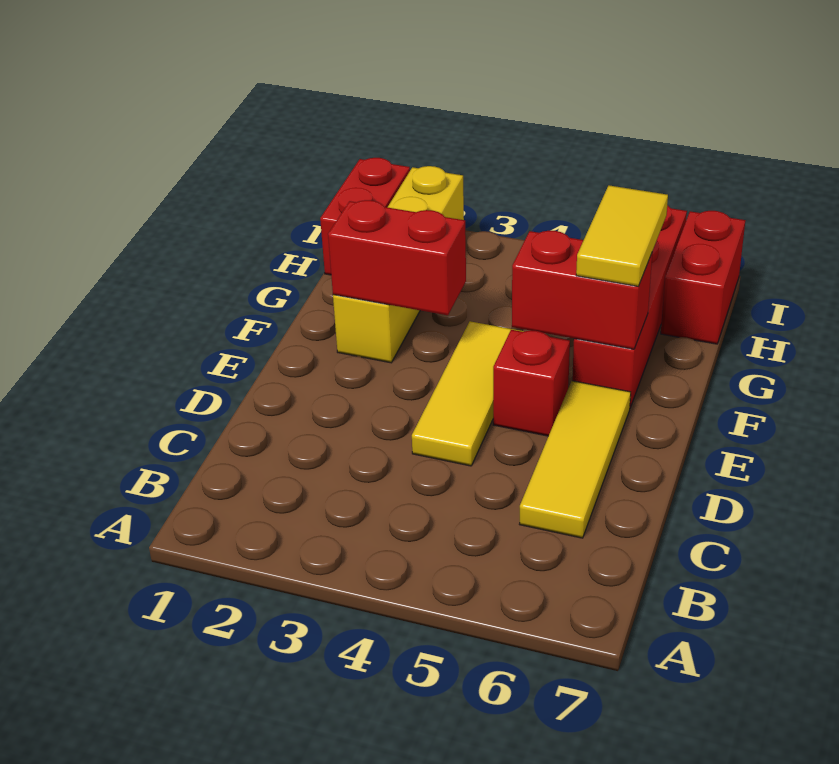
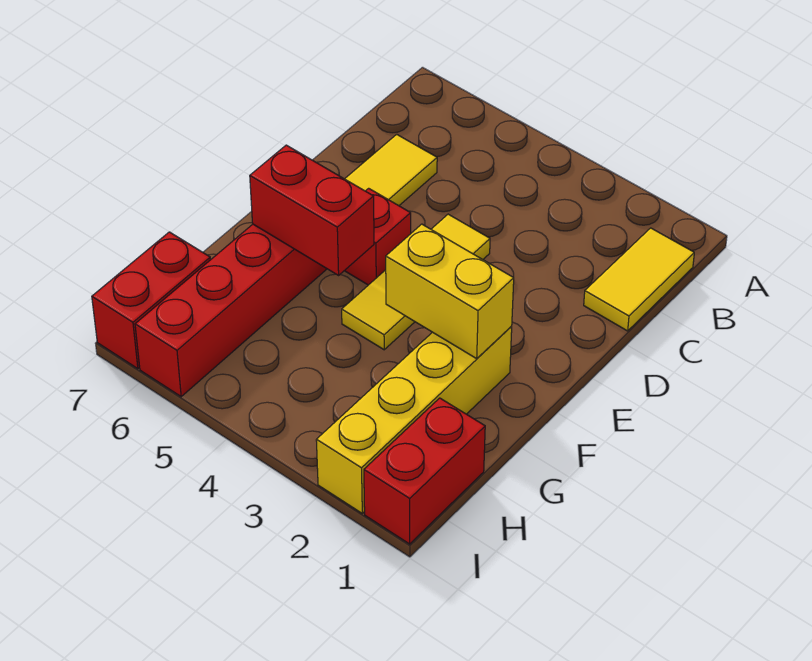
red brick F2:F3 level 2 -> yellow brick F2:F3 level 2
yellow tile F6:G6 level 3 -> yellow tile B1:C1 level 1

